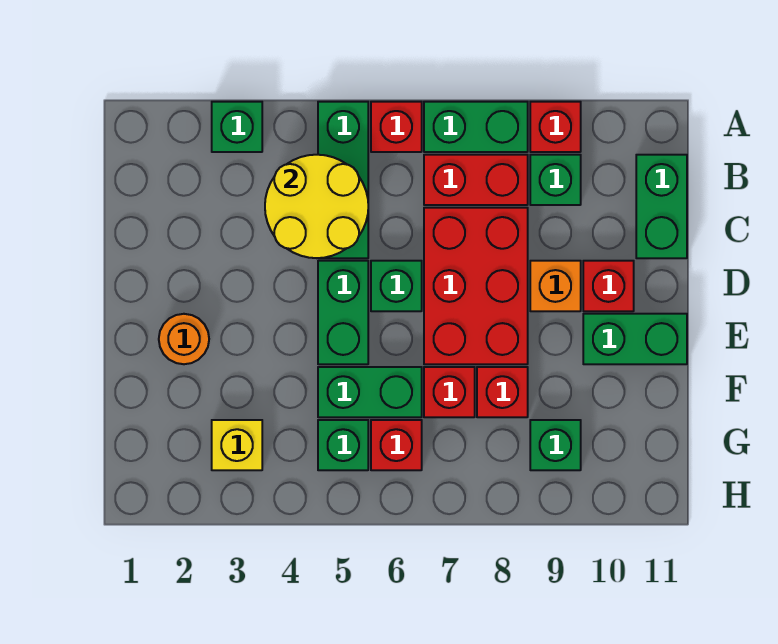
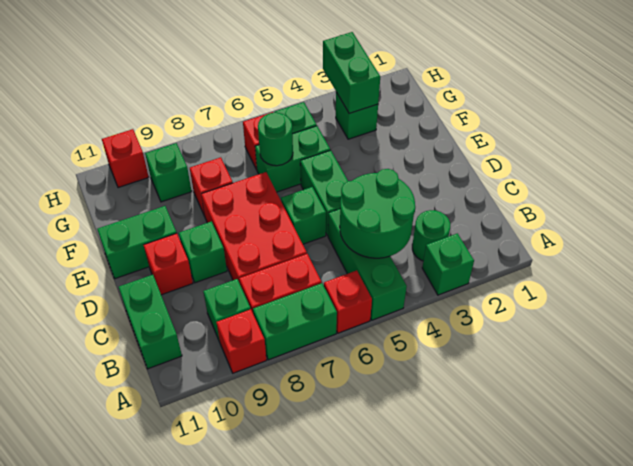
none -> green round brick B3 level 1
yellow round brick B4:C5 level 2 -> green round brick B4:C5 level 2
orange brick D9 level 1 -> green brick D9 level 1
orange round brick E2 level 1 -> none
none -> green round brick F6 level 2
red brick F7 level 1 -> red brick H10 level 1
yellow brick G3 level 1 -> green brick G3 level 1
none -> green brick G3:H3 level 2

